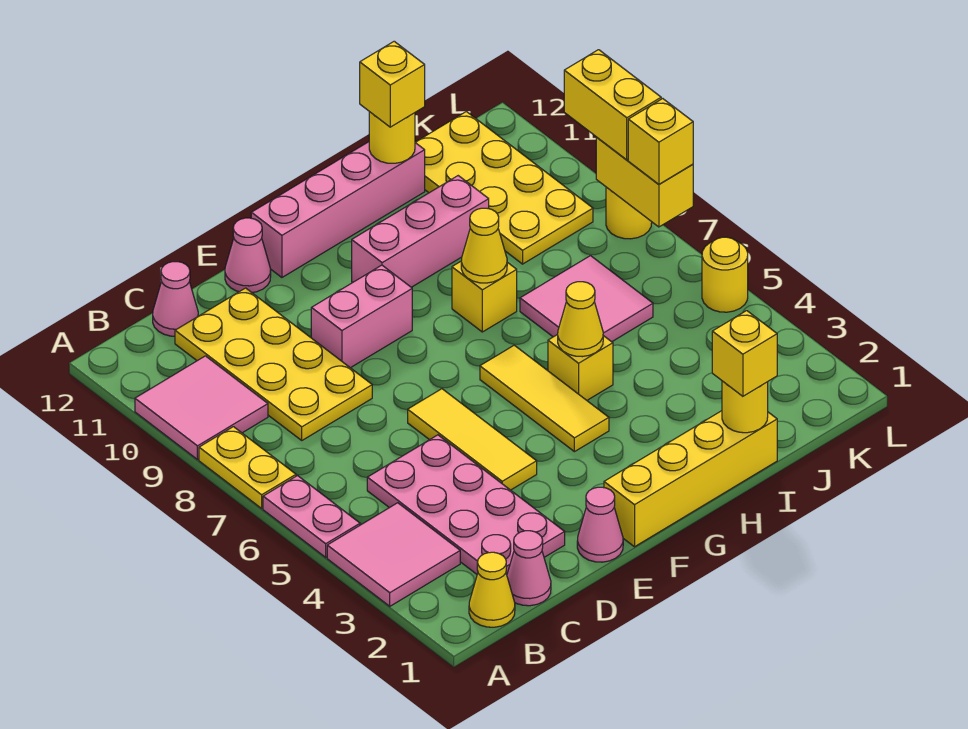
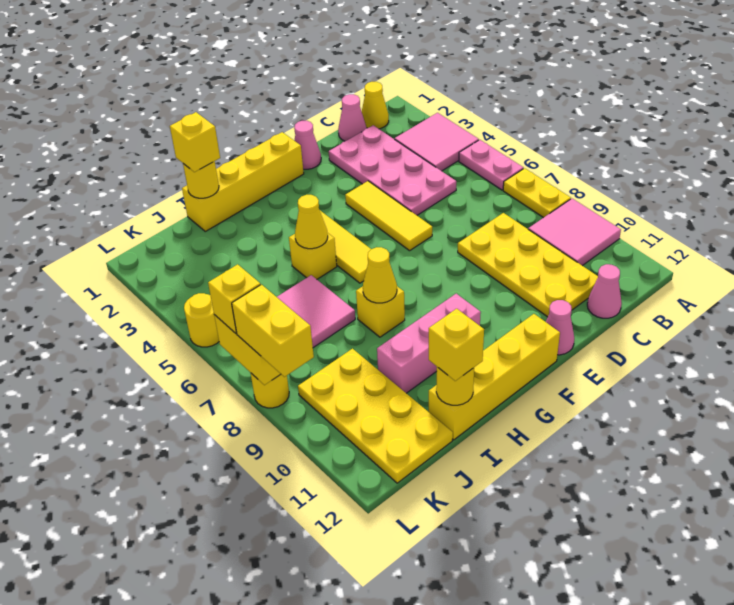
pink brick E9:F9 level 1 -> none
pink brick F12:I12 level 1 -> yellow brick F12:I12 level 1

